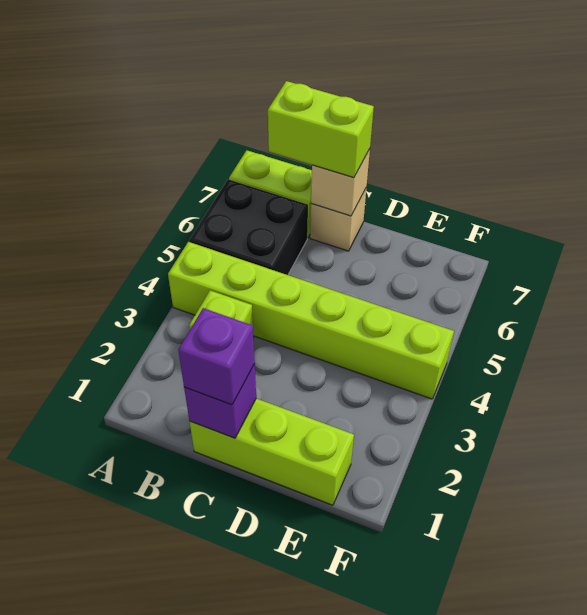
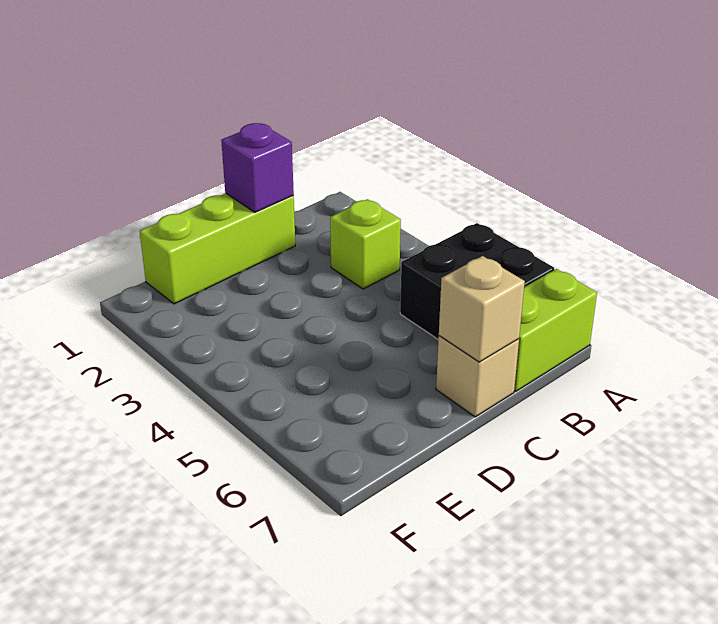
lime brick A4:F4 level 1 -> none
lime brick B7:C7 level 3 -> none
purple brick C1 level 3 -> none

